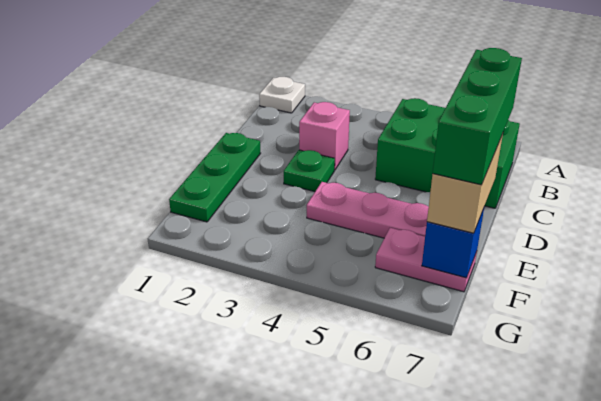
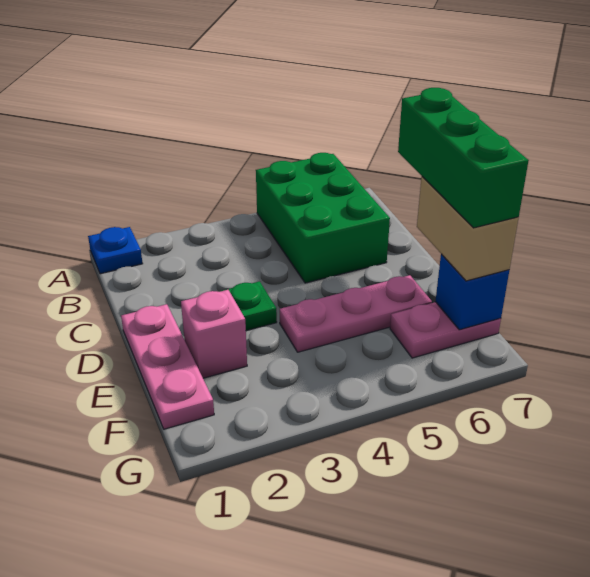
white plate A1 level 1 -> blue plate A1 level 1
green brick B5:C7 level 1 -> green brick A5:C6 level 1
pink brick C3 level 1 -> pink brick E2 level 1
green plate D1:F1 level 1 -> pink plate D1:F1 level 1

